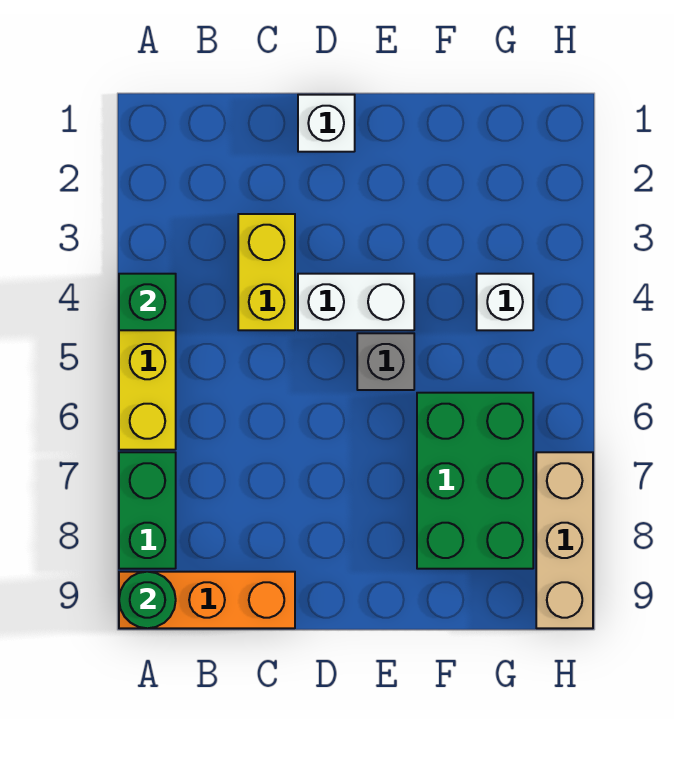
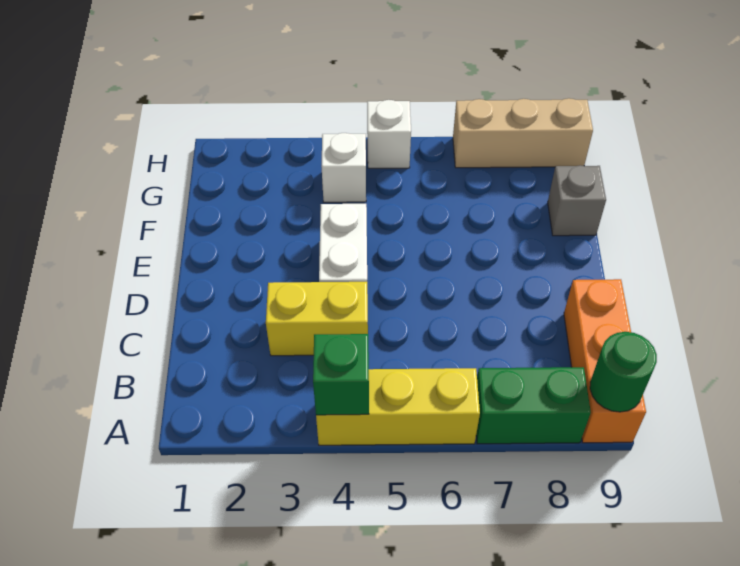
white brick D1 level 1 -> white brick H5 level 1
grey brick E5 level 1 -> grey brick F9 level 1
green brick F6:G8 level 1 -> none

